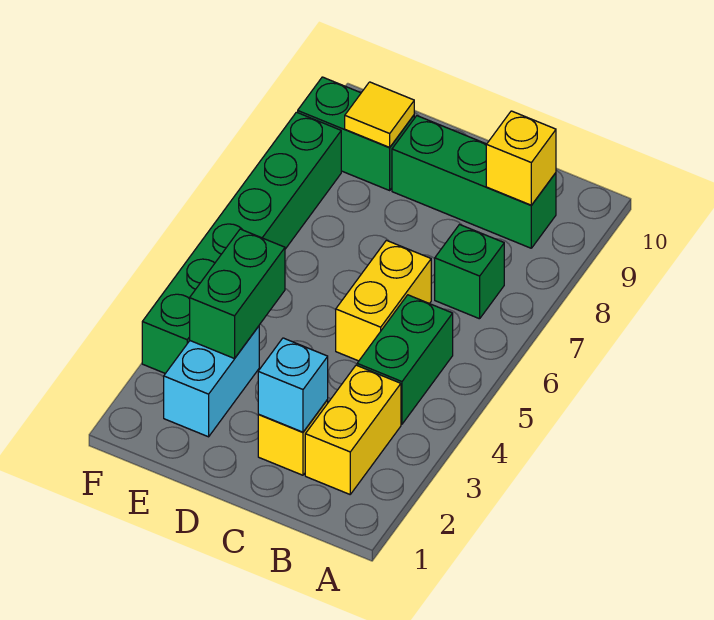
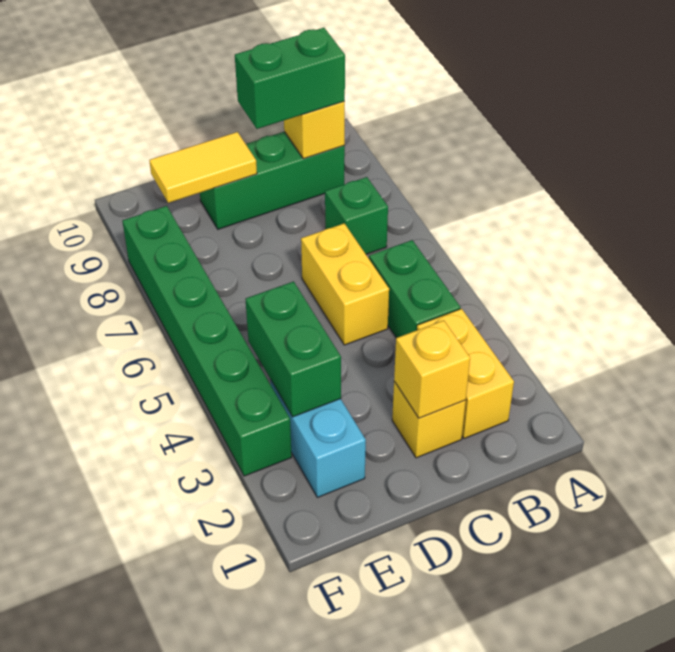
cyan brick C2 level 2 -> yellow brick C2 level 2
green brick E9:F9 level 1 -> green brick B9:C9 level 3
yellow tile E9 level 2 -> yellow tile D9:E9 level 2

